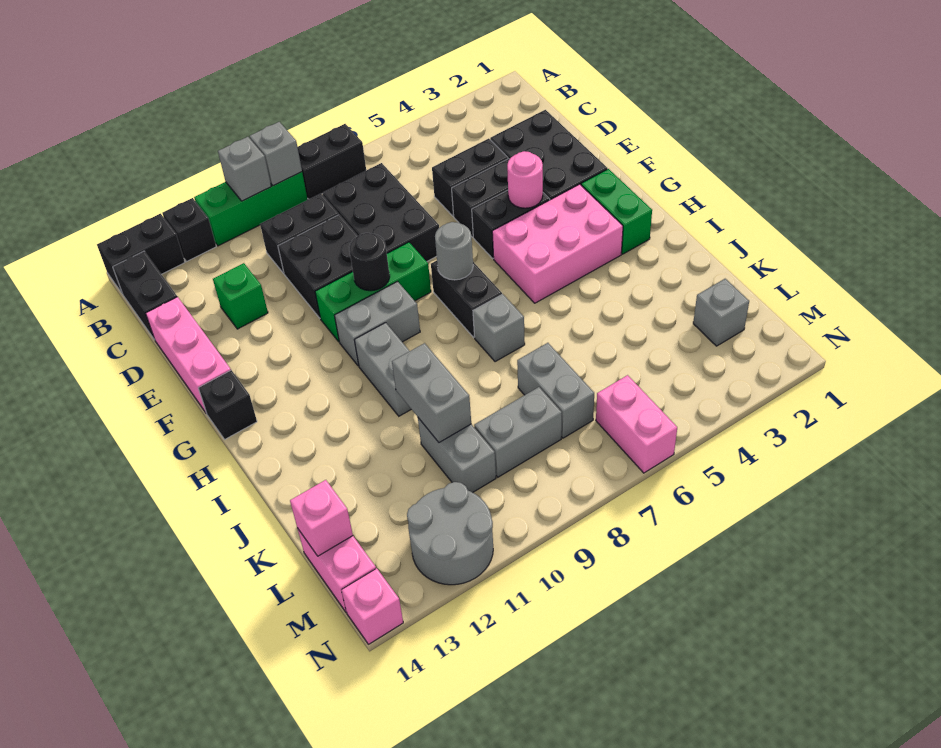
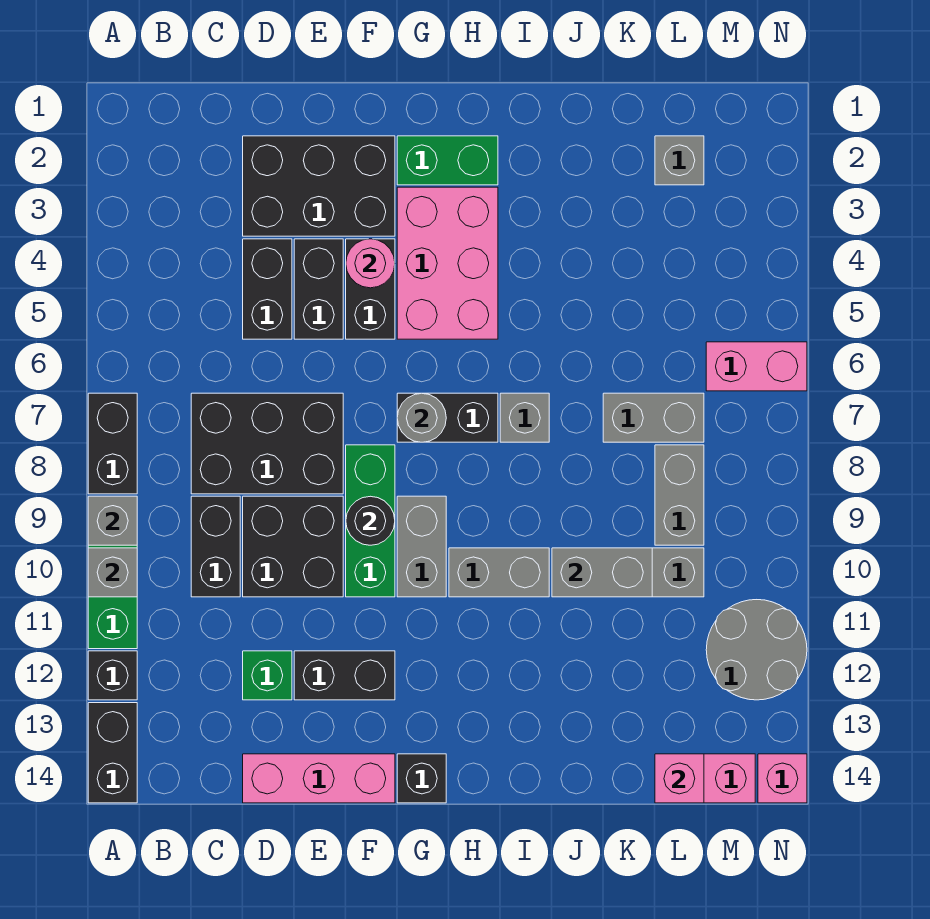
black brick B14:C14 level 1 -> black brick E12:F12 level 1

